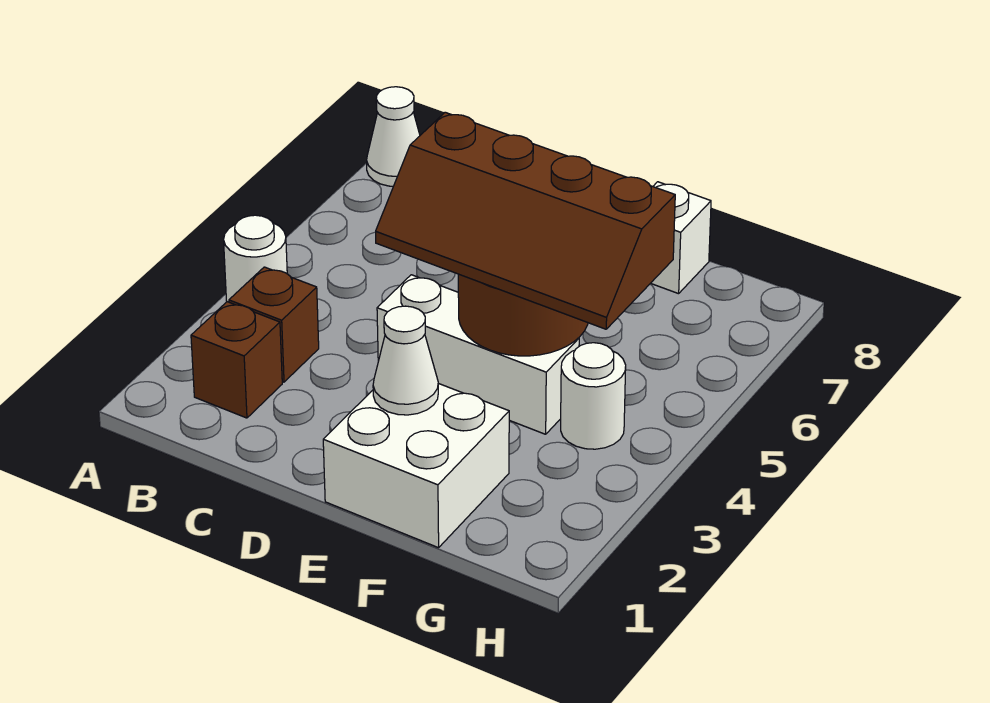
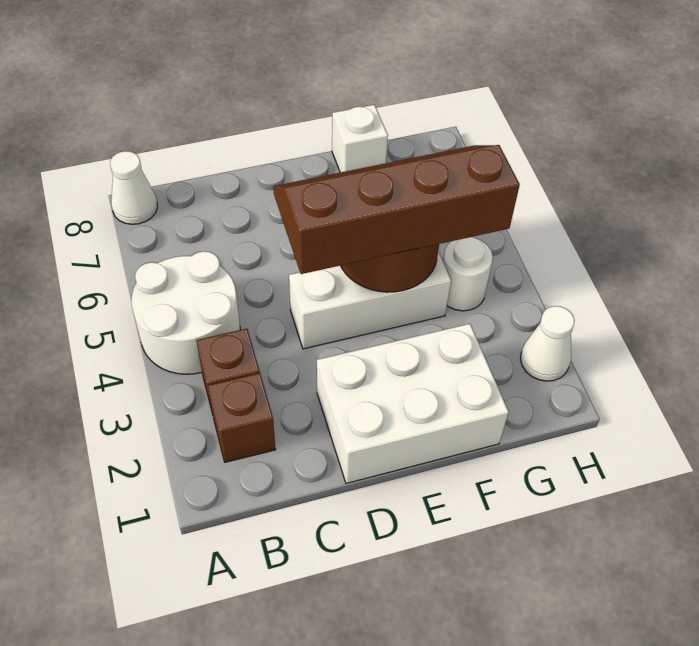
white round brick A4 level 1 -> white round brick A4:B5 level 1
brown slope D4:G5 level 3 top 5 -> brown slope D4:G5 level 3 top 4
white brick E1:F2 level 1 -> white brick D1:F2 level 1
white cone E2 level 2 -> white cone H2 level 1

